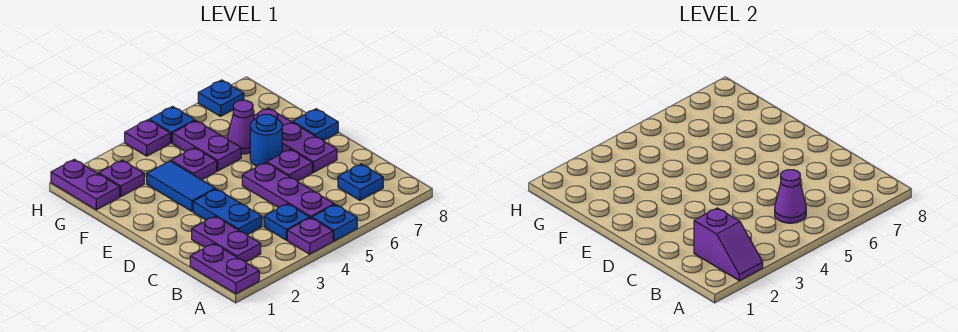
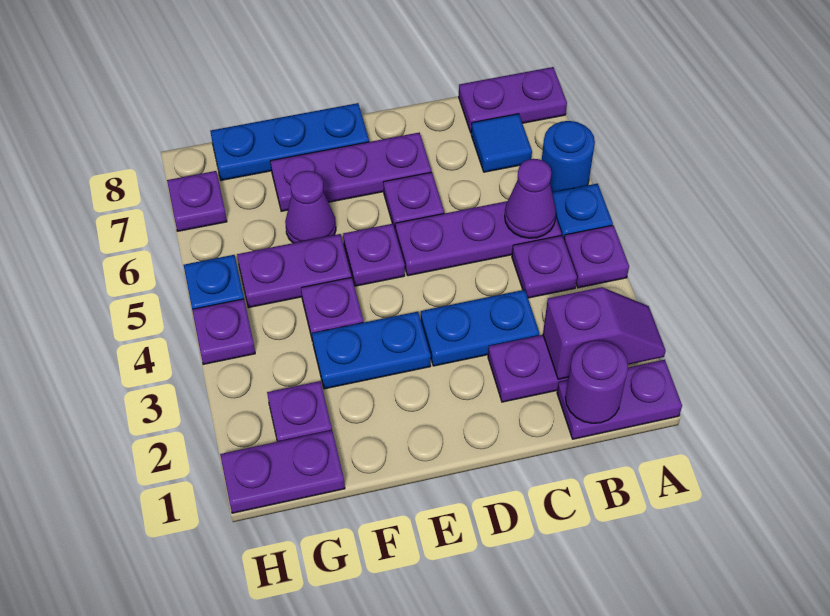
none -> purple plate A8:B8 level 1
none -> purple round brick B1 level 2
blue plate B4 level 1 -> purple plate B4 level 1
blue plate B7 level 1 -> blue tile B7 level 1
blue tile E3:F3 level 1 -> blue plate E3:F3 level 1
none -> purple plate E5 level 1
blue round brick E6 level 1 -> blue round brick A6 level 1
blue plate E8 level 1 -> blue plate E8:G8 level 1
blue plate H7 level 1 -> purple plate H7 level 1

